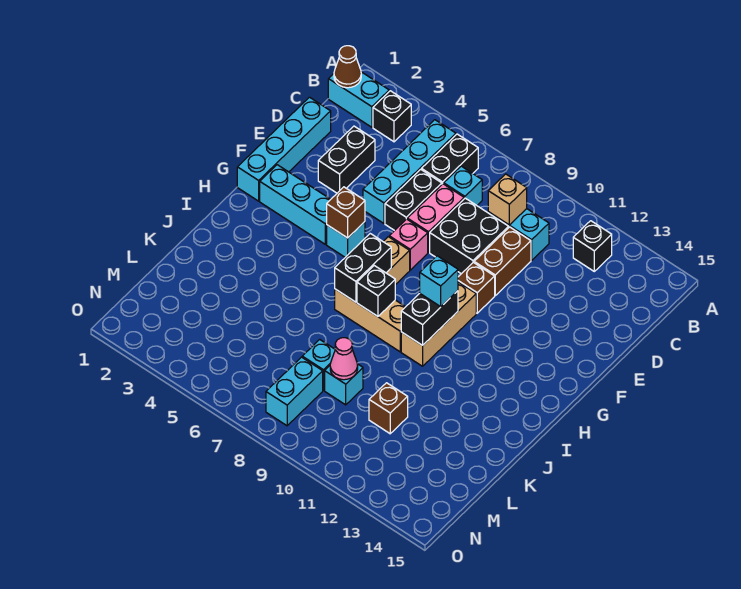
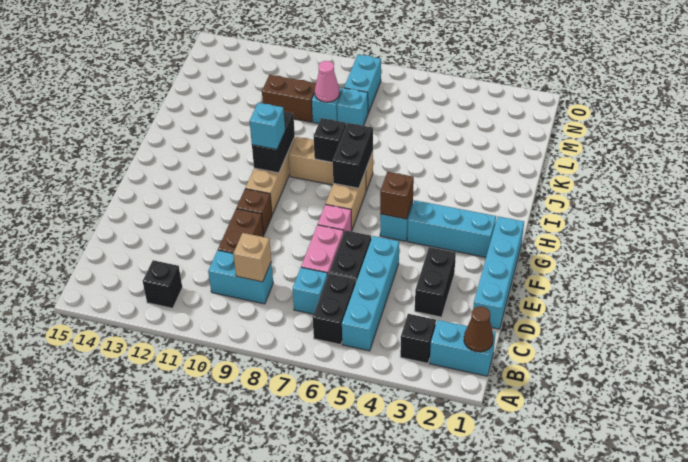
black brick D8:E9 level 1 -> none
brown brick L11 level 1 -> brown brick L10:L11 level 1

